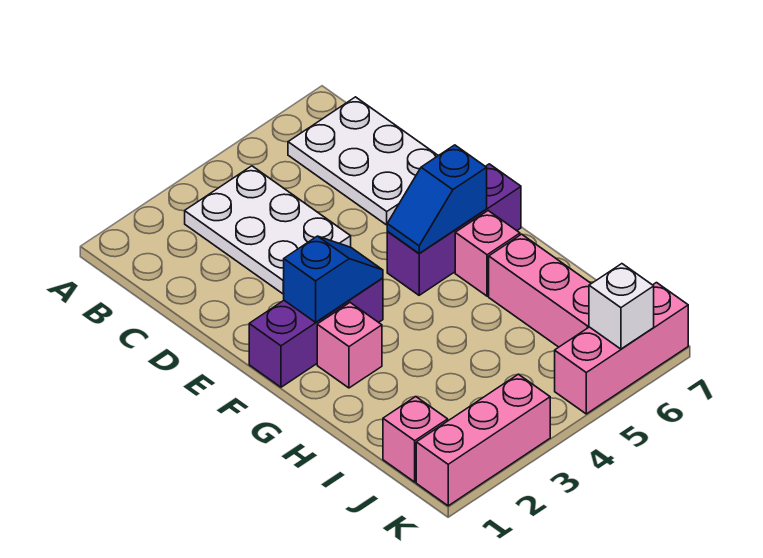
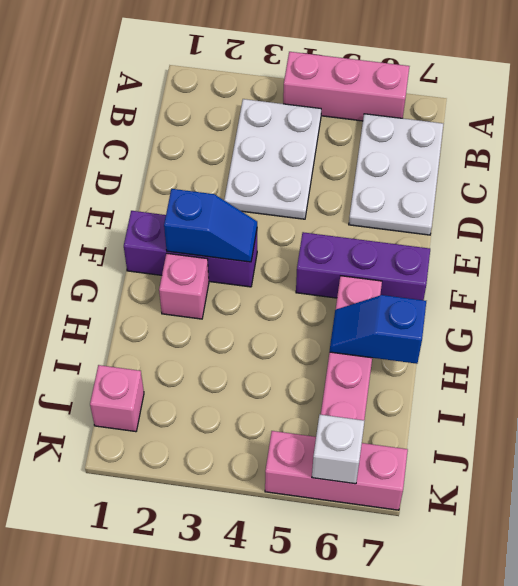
blue slope F5:F6 level 2 top 6 -> blue slope H6:H7 level 2 top 7
pink brick K1:K3 level 1 -> pink brick A4:A6 level 1

